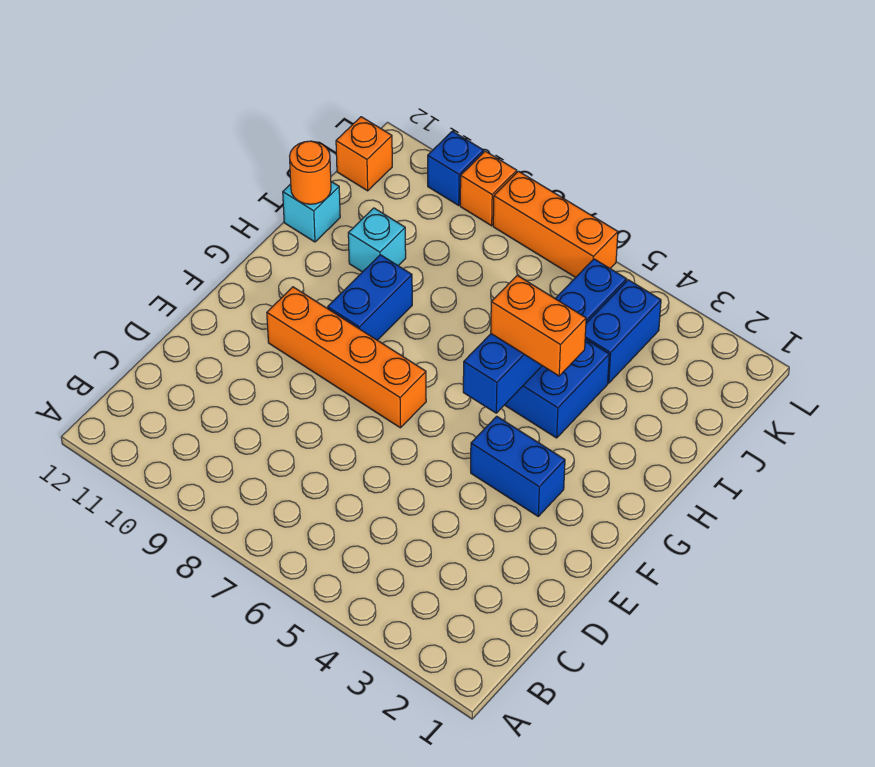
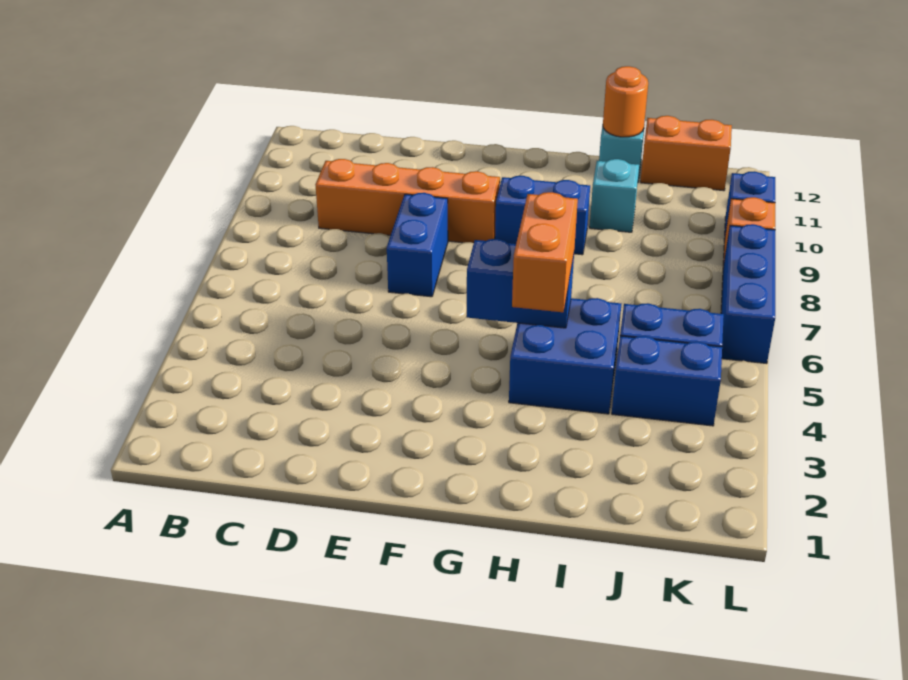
blue brick F3:F4 level 1 -> blue brick E7:E8 level 1
orange brick F7:F10 level 1 -> orange brick C9:F9 level 1
orange brick K12 level 1 -> orange brick J12:K12 level 1
orange brick L6:L8 level 1 -> blue brick L6:L8 level 1

